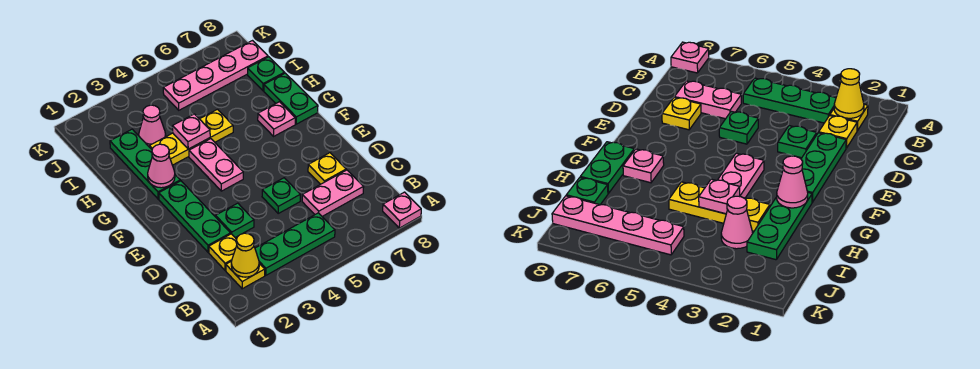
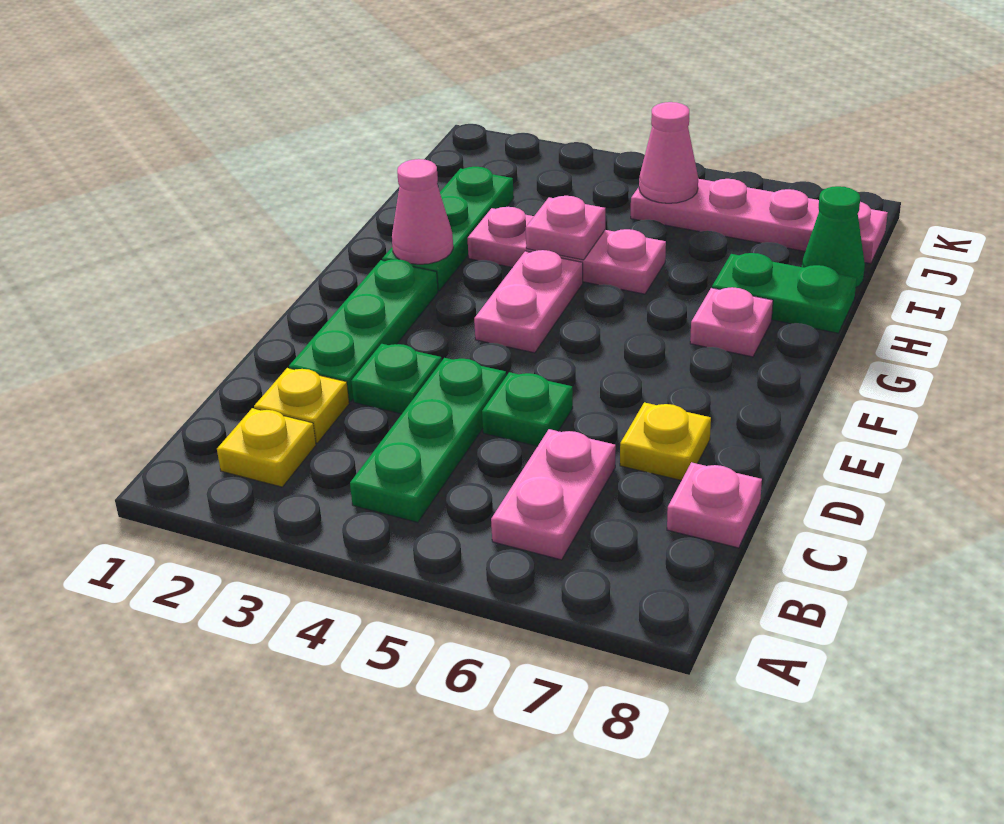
pink plate A8 level 1 -> pink plate C8 level 1
yellow cone B2 level 2 -> none
green plate B3:B5 level 1 -> green plate B4:D4 level 1
pink plate C6:C7 level 1 -> pink plate B6:C6 level 1
green plate G8:H8 level 1 -> green plate H7:H8 level 1
yellow plate H3:H5 level 1 -> pink plate H3:H5 level 1
pink cone I3 level 1 -> pink cone J5 level 2
green plate I8 level 1 -> green cone I8 level 1

